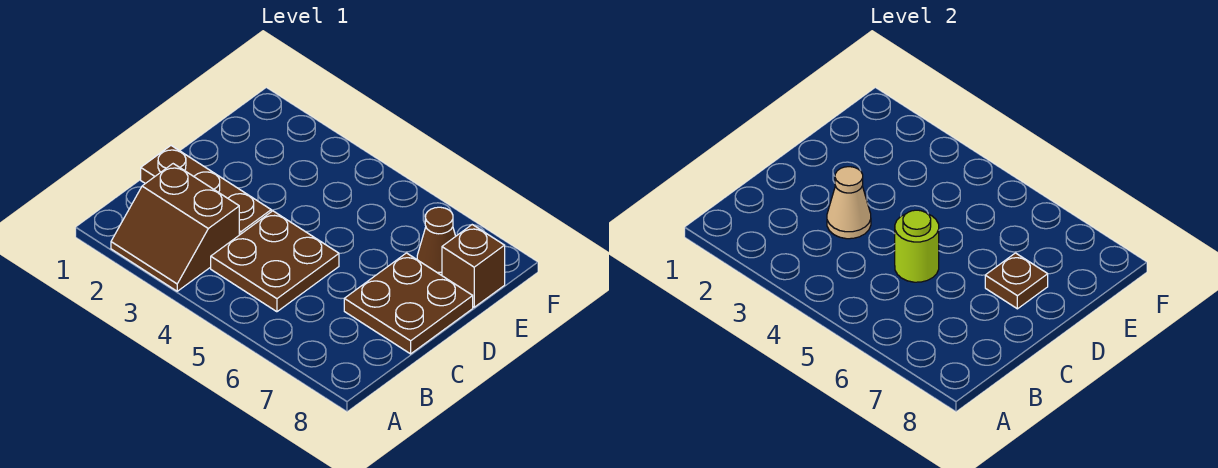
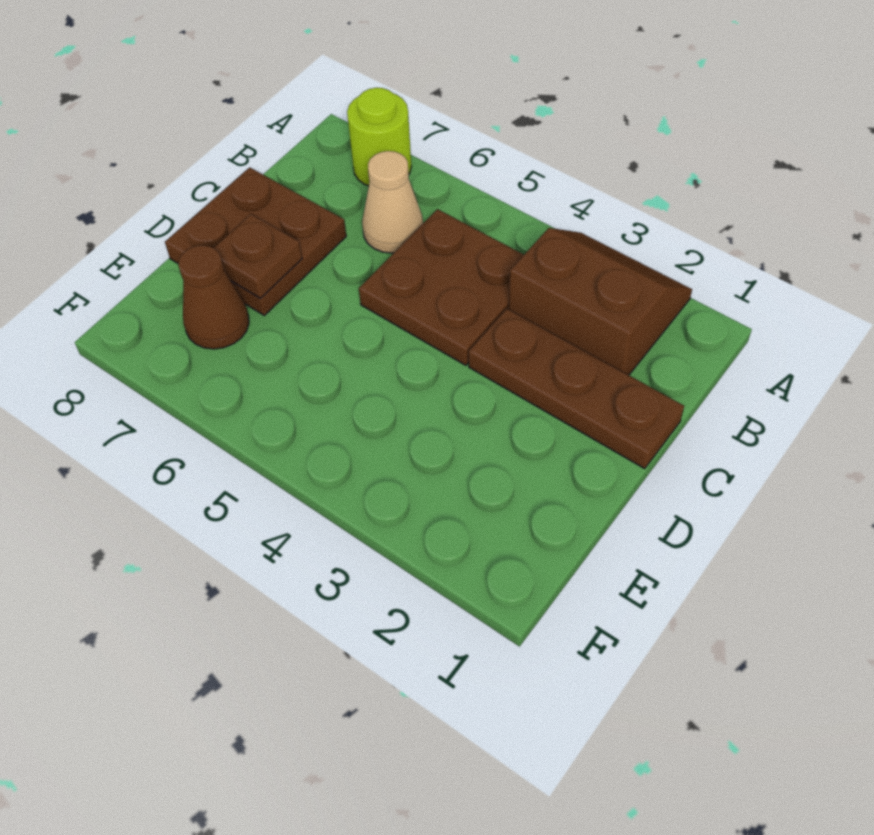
tan cone C3 level 2 -> tan cone B6 level 1
lime round brick C5 level 2 -> lime round brick A7 level 1
brown brick E8 level 1 -> none

